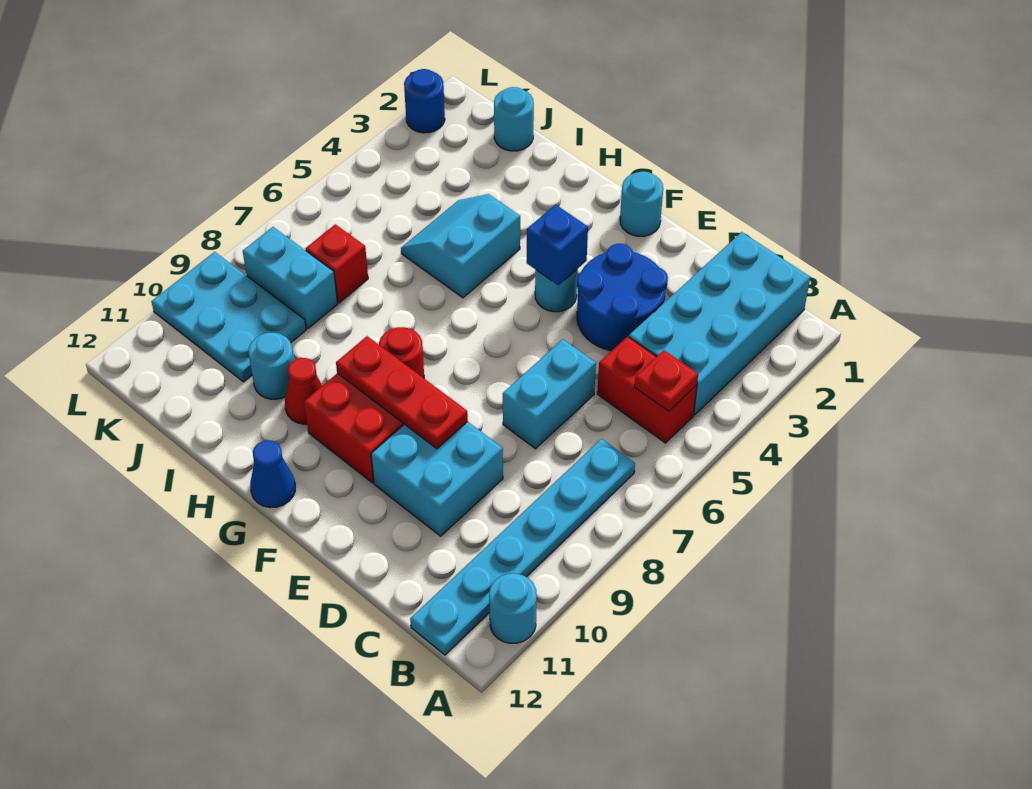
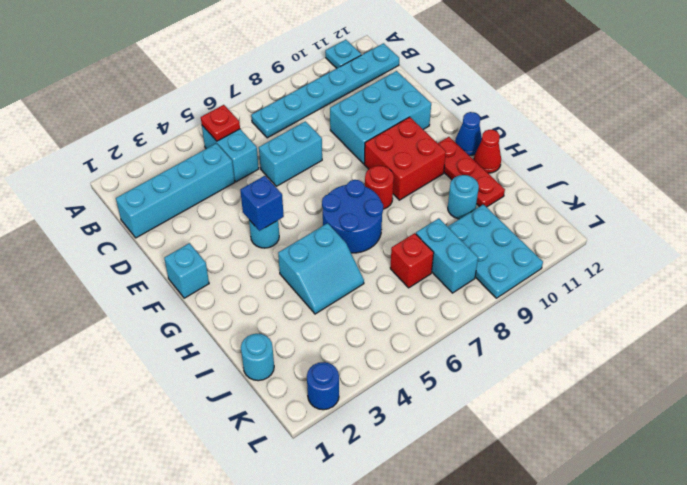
cyan round brick A11 level 1 -> cyan plate A11 level 1
cyan brick B1:C4 level 1 -> cyan brick C1:C4 level 1
red brick B5:C5 level 1 -> cyan brick B5:C5 level 1
blue round brick D3:E4 level 1 -> blue round brick G6:H7 level 1
cyan brick D9:E10 level 1 -> cyan brick D9:E11 level 1
red plate E9:G9 level 2 -> red plate G11:I11 level 1
cyan round brick F1 level 1 -> cyan brick F1 level 1
red cone H10 level 1 -> red cone H12 level 1

